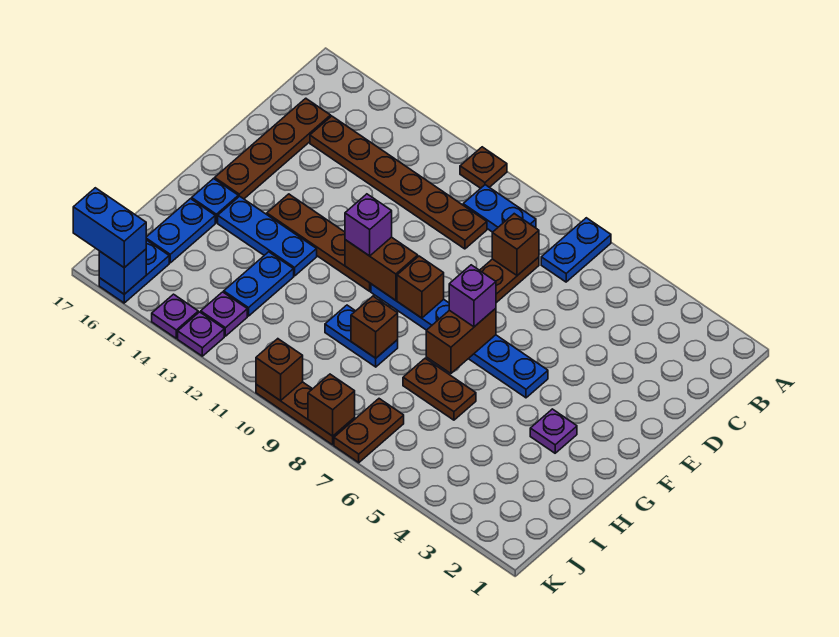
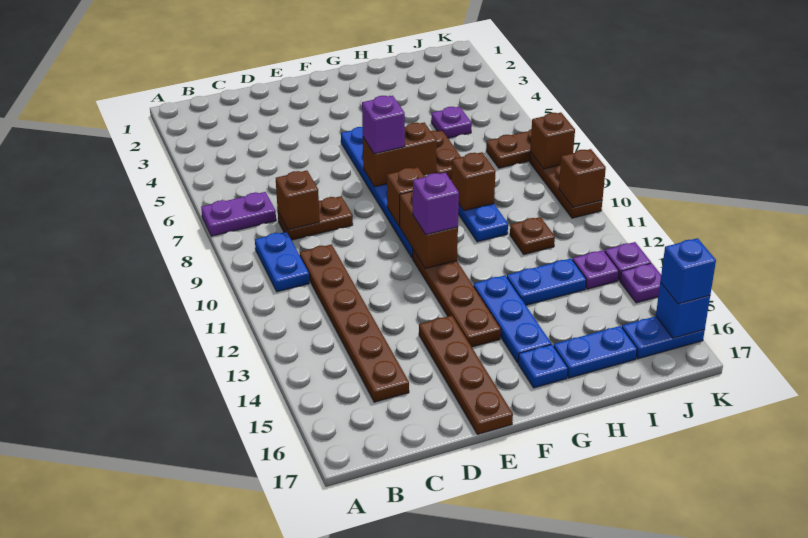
blue plate A7:B7 level 1 -> purple plate A7:B7 level 1
brown plate A11 level 1 -> brown plate I11 level 1
brown plate C16:F16 level 1 -> brown plate E14:E17 level 1
purple plate G3 level 1 -> purple plate I5 level 1
blue brick K16:K17 level 3 -> blue brick K16 level 3

